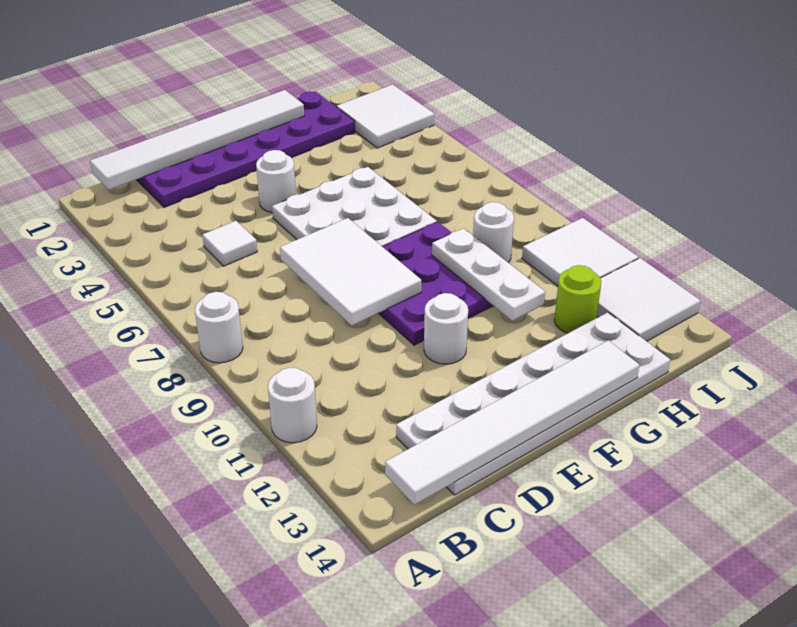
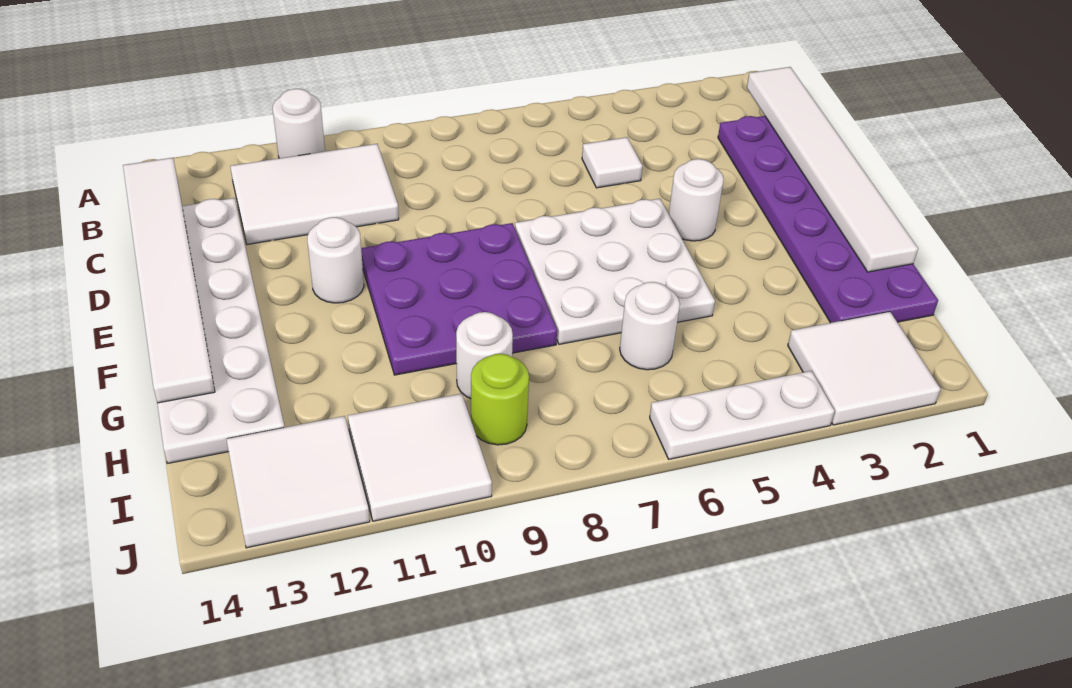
white round brick A8 level 1 -> white round brick H6 level 1
white tile D7:E9 level 2 -> white tile B10:C12 level 1
white plate G9:G11 level 2 -> white plate J4:J6 level 1
lime round brick H12 level 1 -> lime round brick I9 level 1

